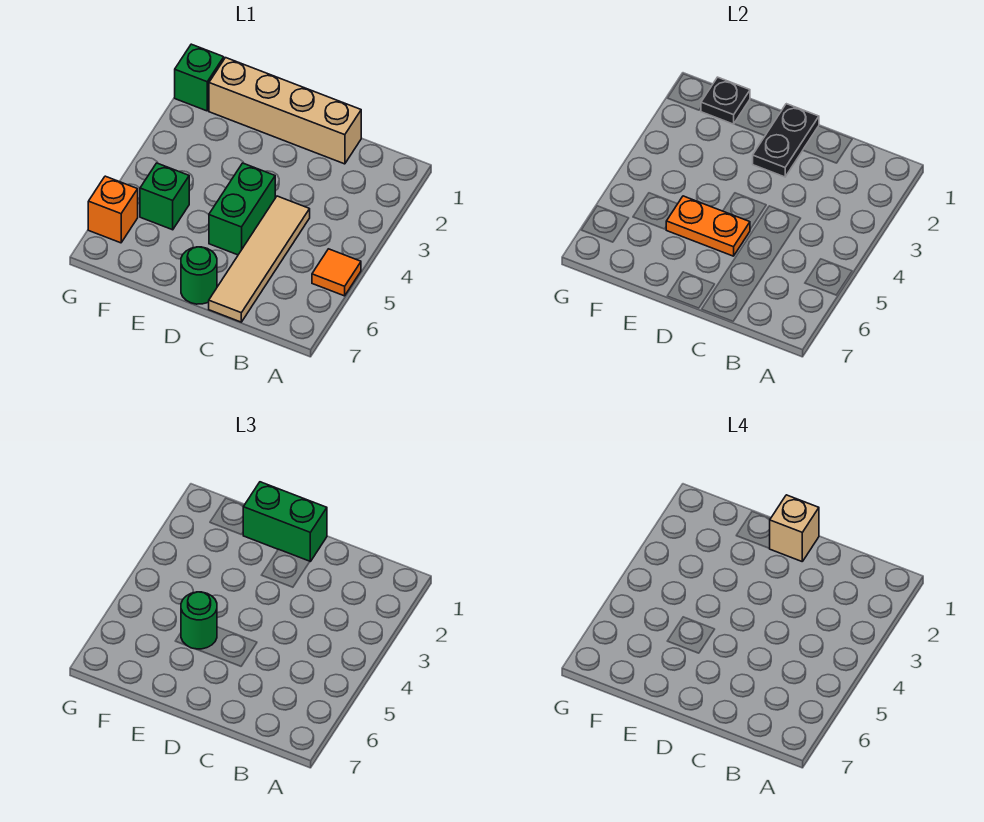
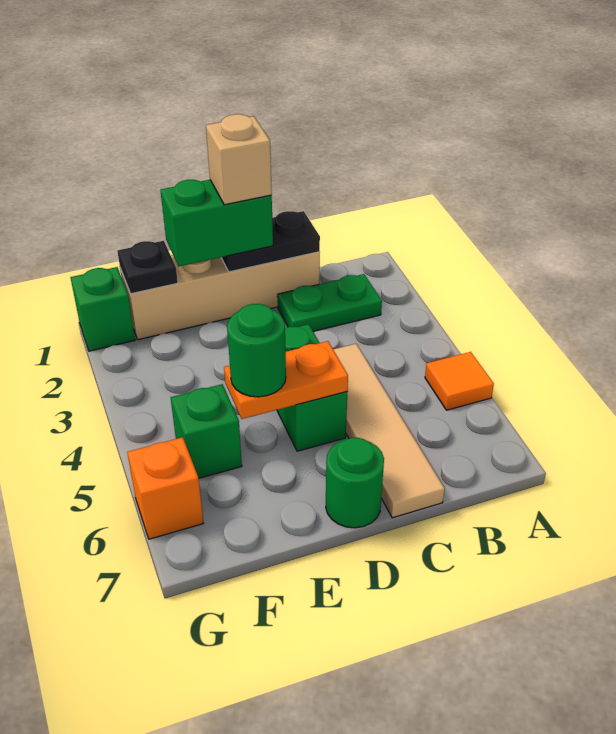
none -> green plate B2:C2 level 1
black plate D1:D2 level 2 -> black plate C1:D1 level 2

